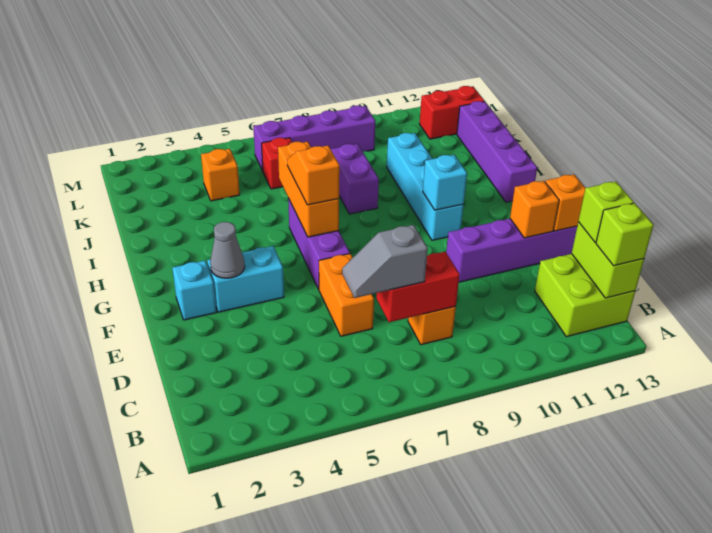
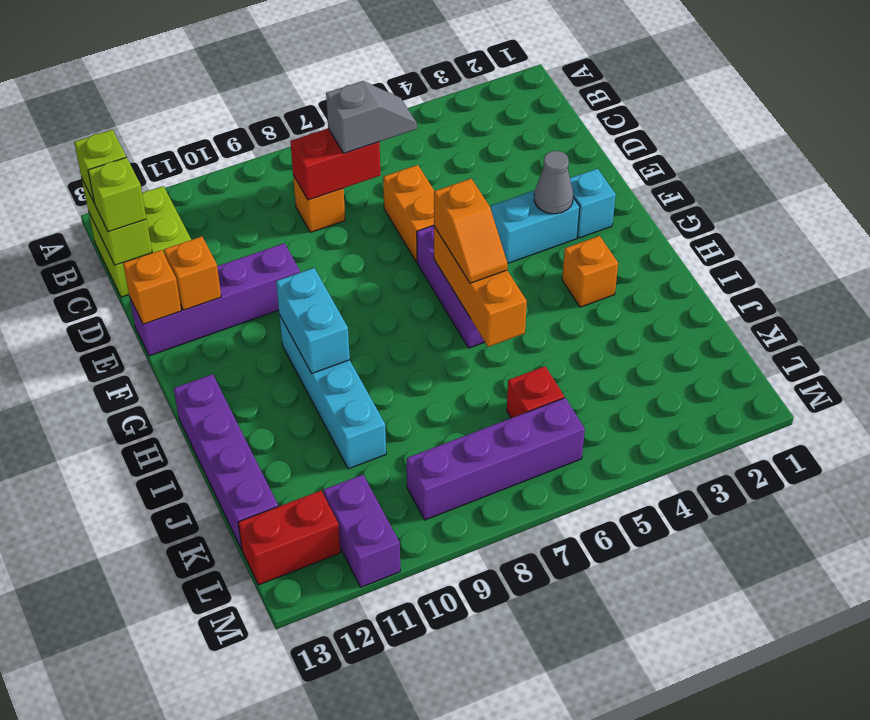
cyan brick G10 level 2 -> cyan brick G10:H10 level 2
purple brick I8:J8 level 1 -> purple brick L11:M11 level 1
orange brick K4 level 1 -> orange brick H3 level 1

